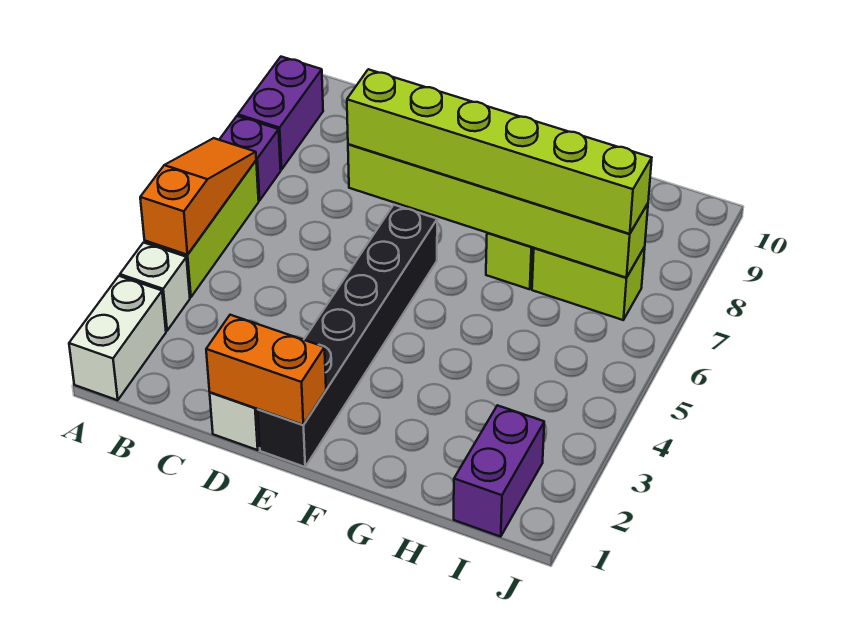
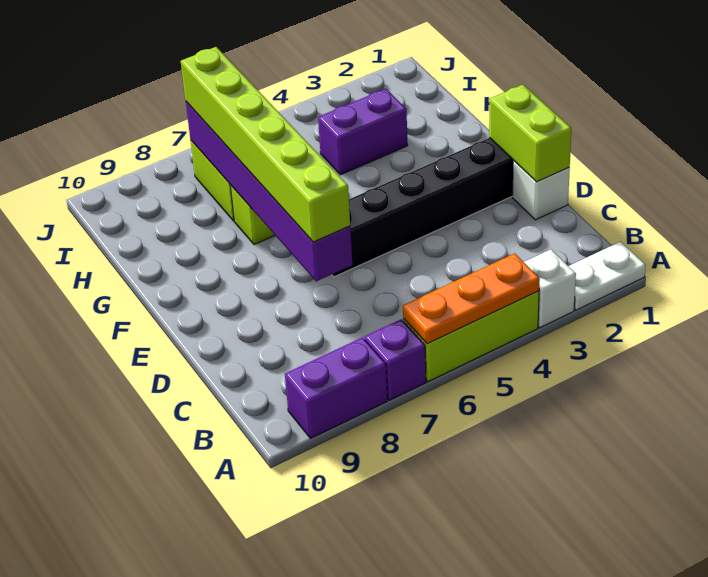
white brick A1:A2 level 1 -> white plate A1:A2 level 1
orange slope A4:A6 level 2 top 4 -> orange plate A4:A6 level 2
orange brick D1:E1 level 2 -> lime brick D1:E1 level 2
lime brick D7:I7 level 2 -> purple brick D7:I7 level 2
purple brick I1:I2 level 1 -> purple brick H3:H4 level 1

